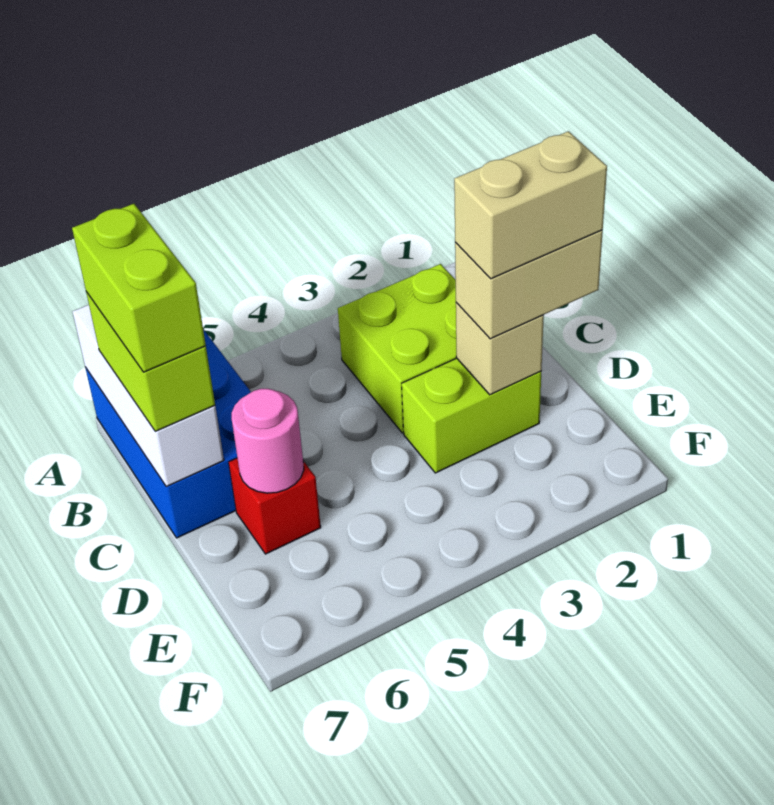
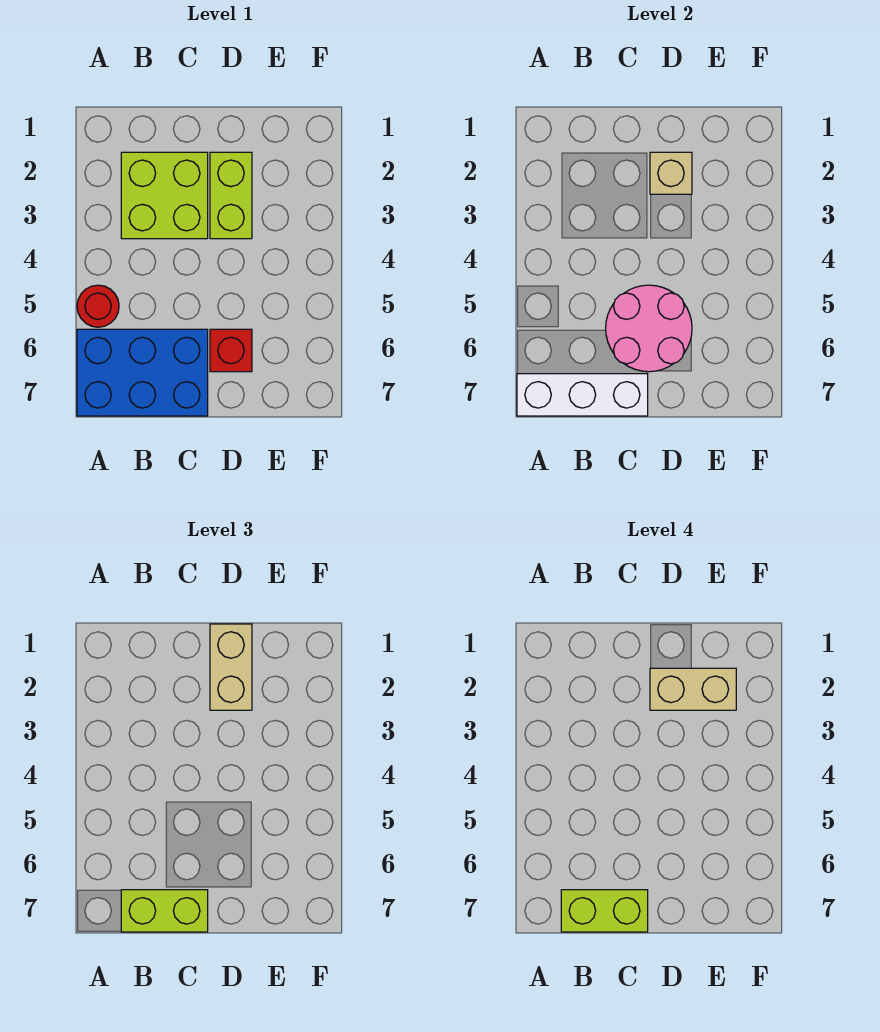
none -> red round brick A5 level 1
tan brick D1:D2 level 4 -> tan brick D2:E2 level 4
pink round brick D6 level 2 -> pink round brick C5:D6 level 2

